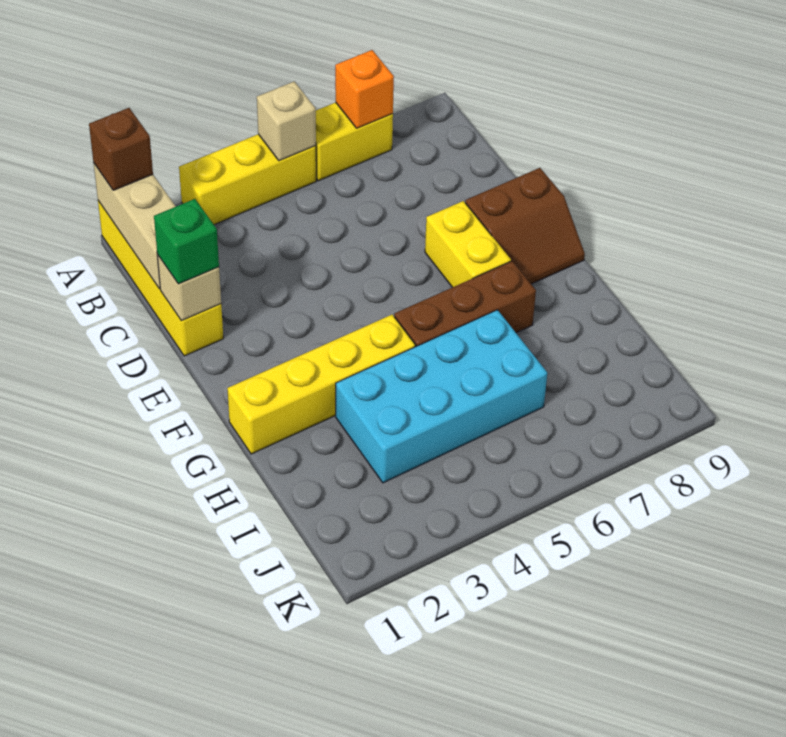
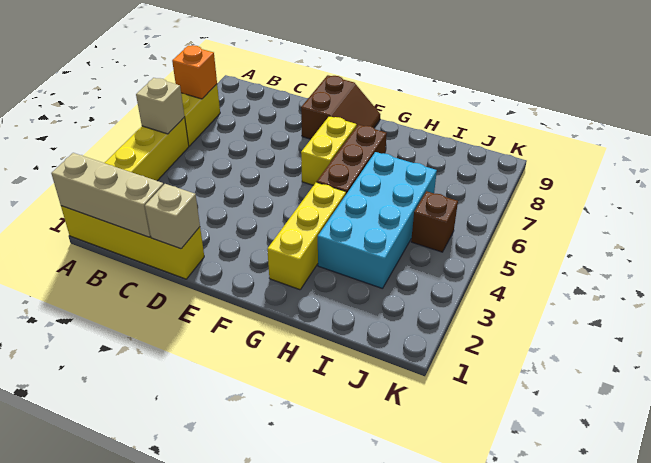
brown brick A1 level 3 -> brown brick J5 level 1
green brick D1 level 3 -> none
yellow brick E7:F7 level 1 -> yellow brick F6:F7 level 1
yellow brick G1:G4 level 1 -> yellow brick G2:G4 level 1

